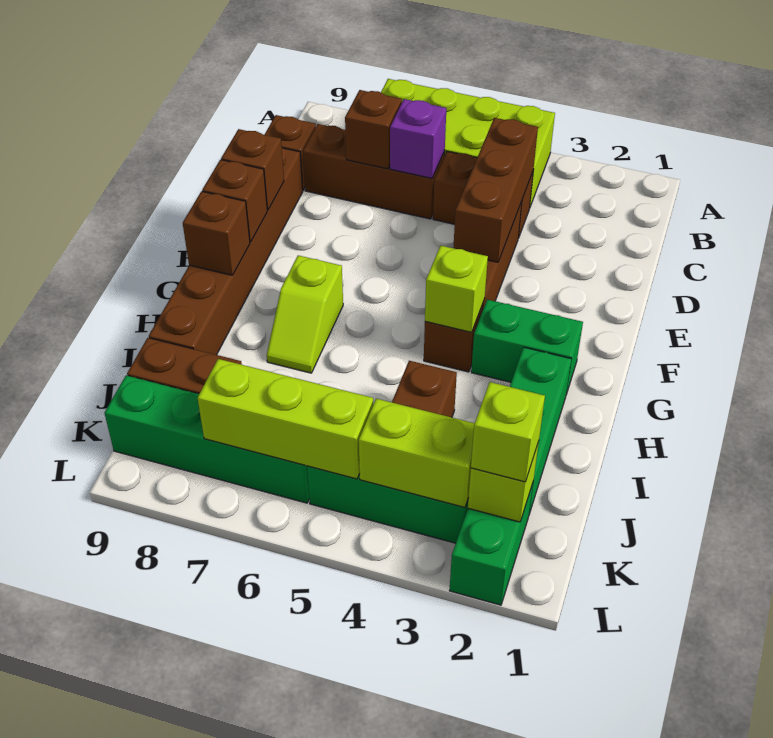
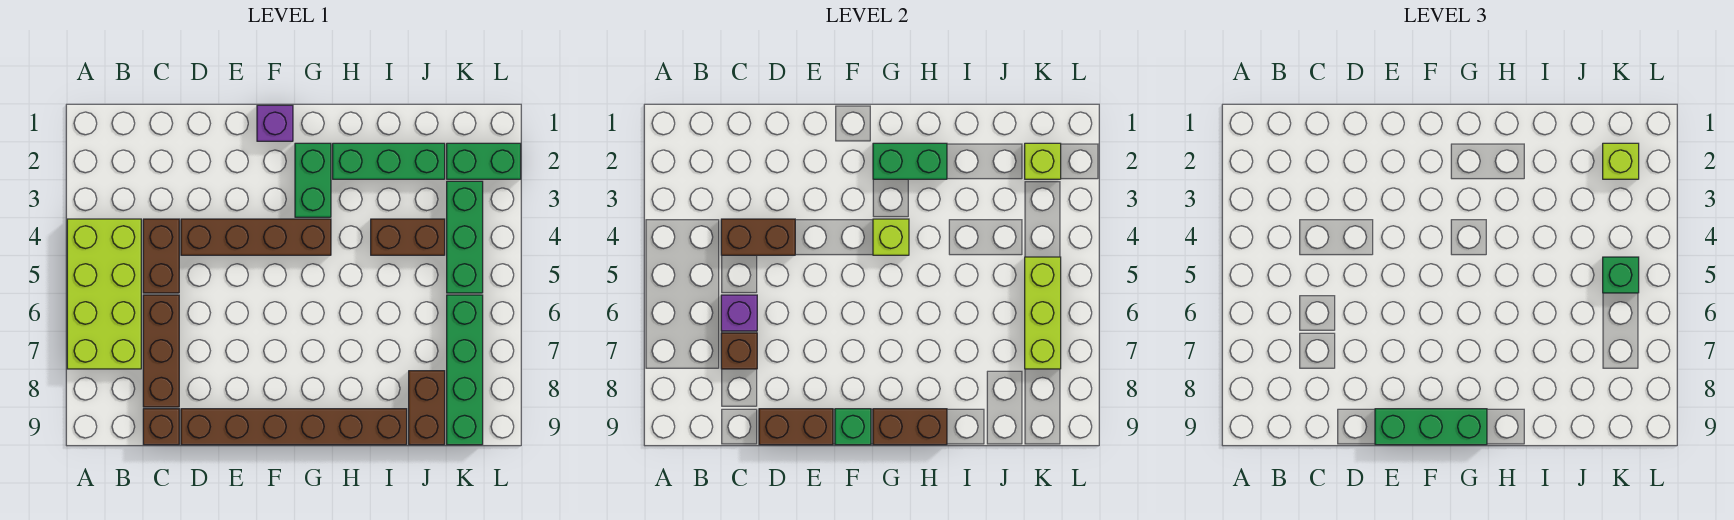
brown brick C4:E4 level 2 -> brown brick C4:D4 level 2
brown brick E9 level 2 -> brown brick D9:E9 level 2
none -> green brick E9:G9 level 3
none -> purple brick F1 level 1
brown brick F9 level 2 -> green brick F9 level 2
none -> green brick G2:H2 level 2
lime slope G7:H7 level 1 top G -> none
brown brick G9 level 2 -> brown brick G9:H9 level 2
lime brick K3:K4 level 2 -> none
none -> green brick K5 level 3

